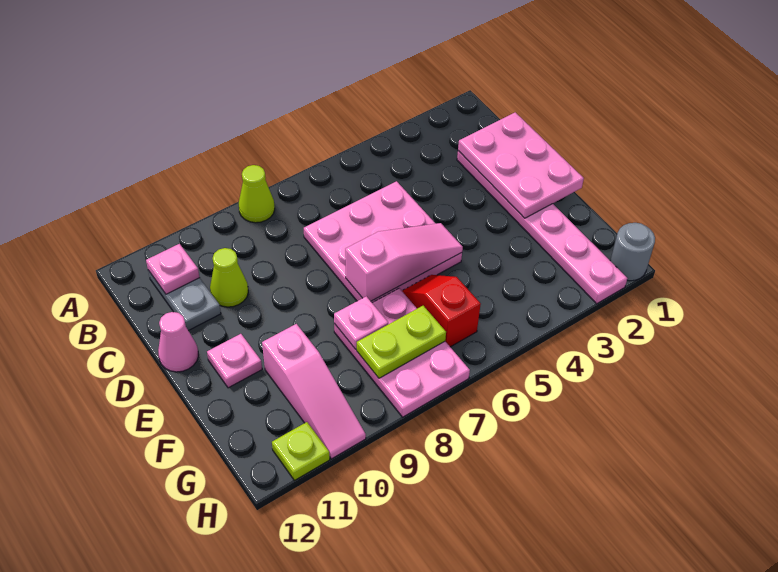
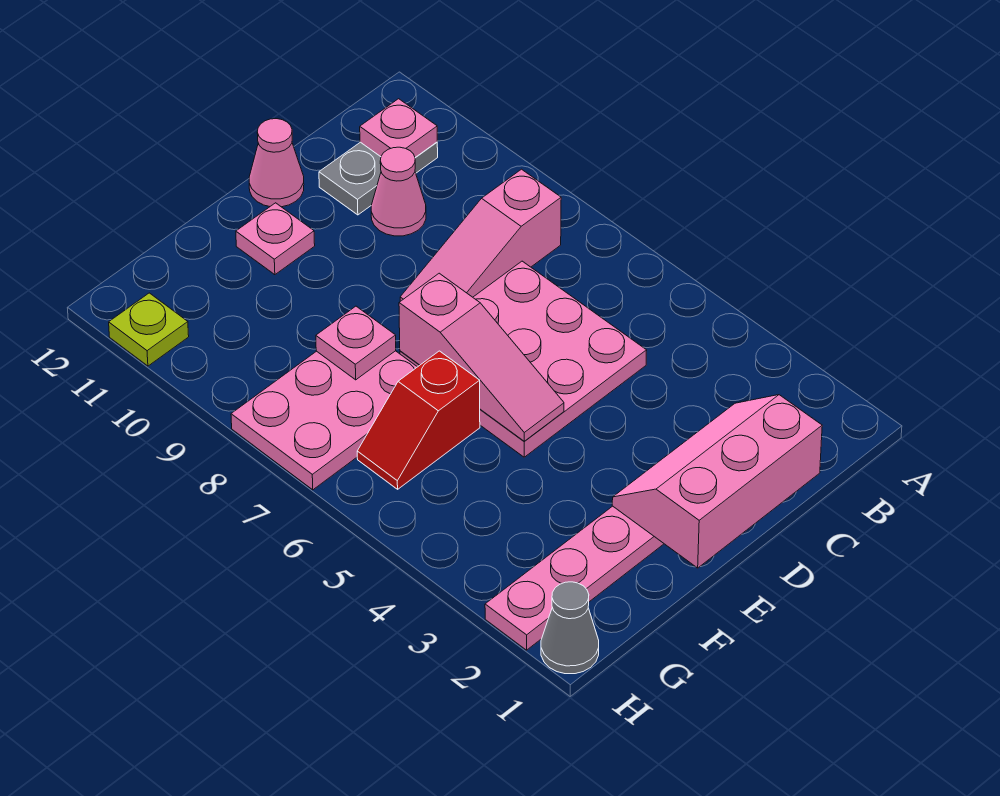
lime cone A8 level 1 -> none
pink plate C1:E2 level 2 -> pink slope C1:E2 level 2 top 1
lime cone C10 level 1 -> pink cone C10 level 1
red slope F6:G6 level 1 top G -> red slope F6:G6 level 1 top F
pink slope F10:H10 level 1 top F -> pink slope B8:D8 level 1 top B
lime plate G7:G8 level 2 -> none
grey round brick H1 level 1 -> grey cone H1 level 1

